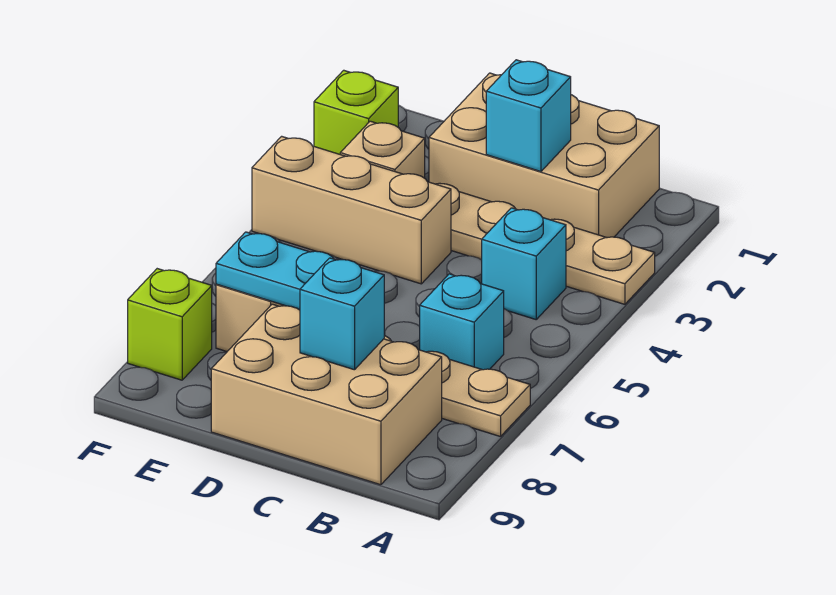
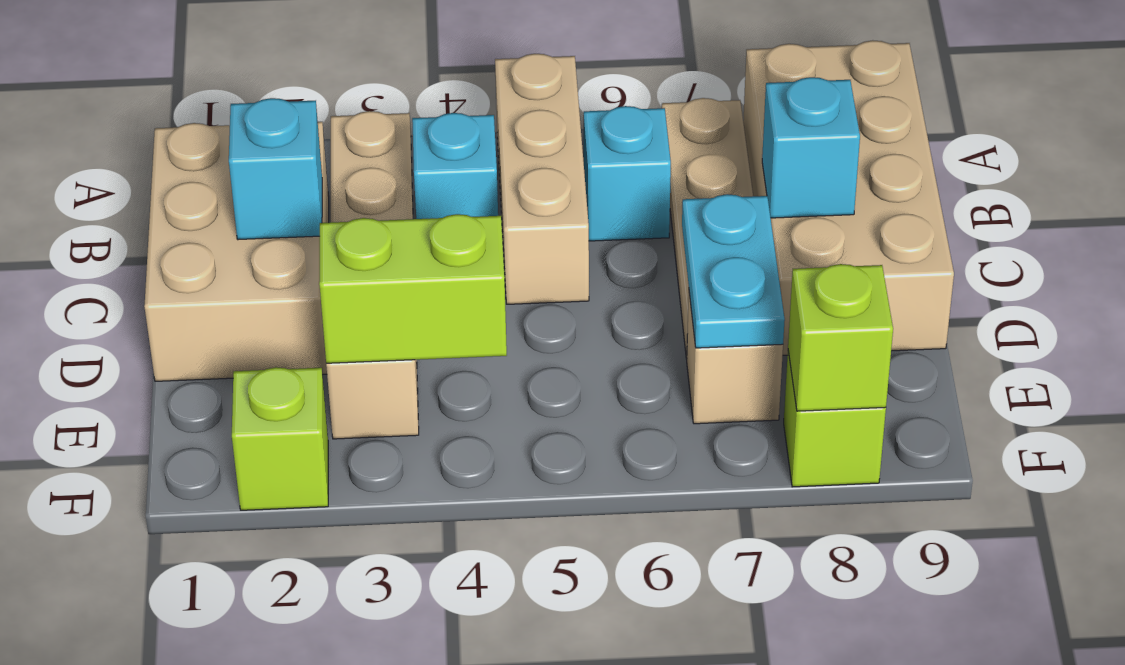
tan brick B8:D9 level 1 -> tan brick A8:D9 level 1
tan brick D4:F4 level 1 -> tan brick A5:C5 level 1
none -> lime brick E3:E4 level 2
none -> lime brick F8 level 2

